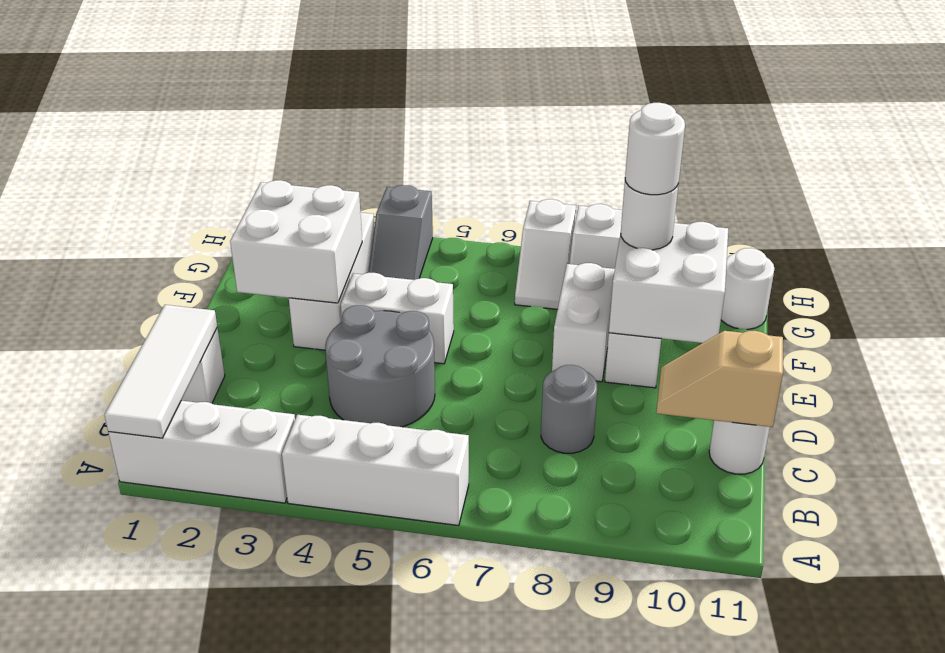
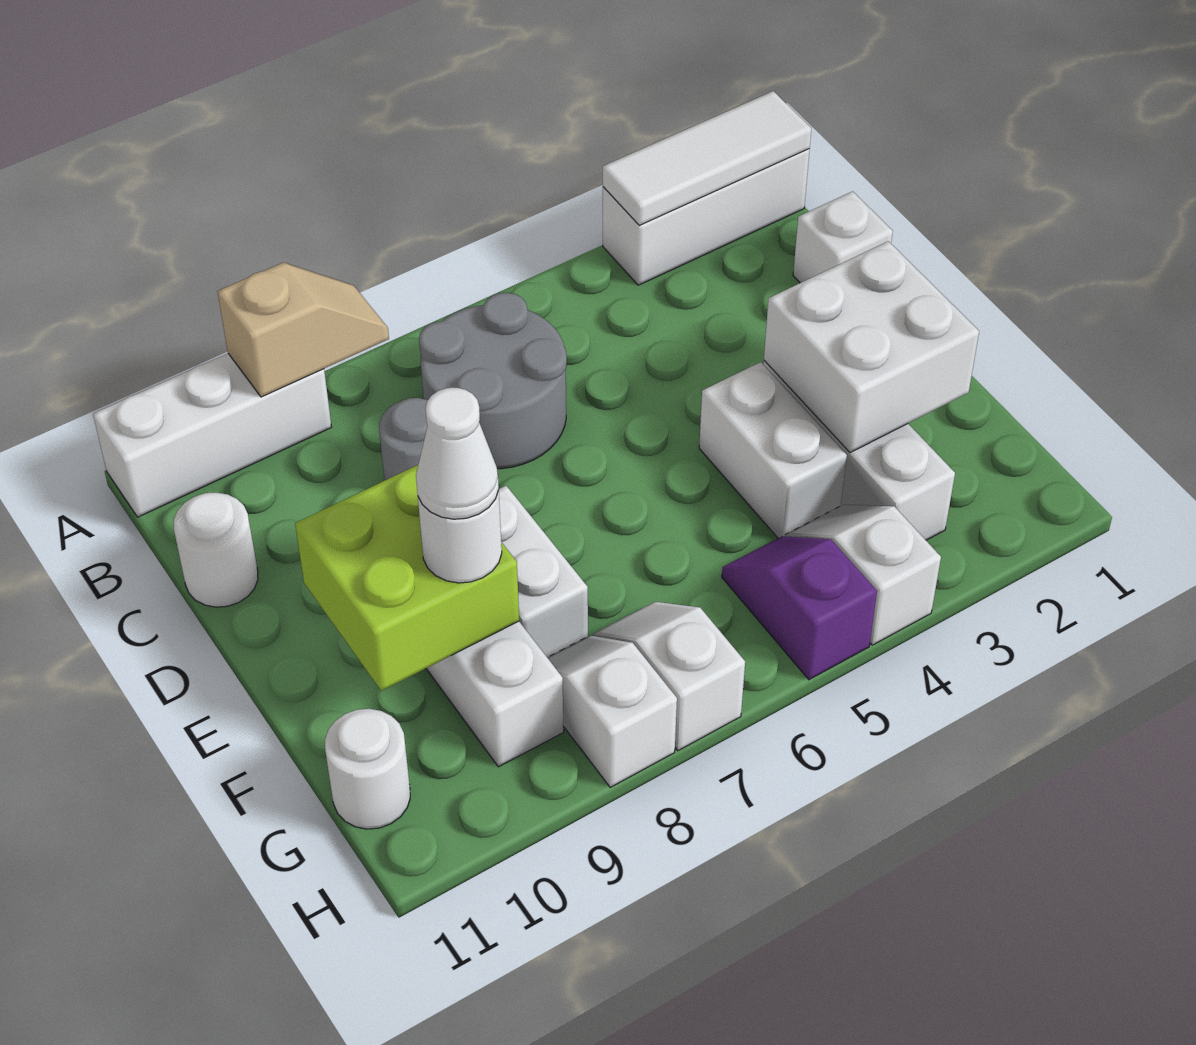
white tile A1:C1 level 2 -> white tile A1:A3 level 2
white brick A4:A6 level 1 -> white brick A9:A11 level 1
grey round brick C4:D5 level 1 -> grey round brick B6:C7 level 1
tan slope C10:C11 level 2 top 11 -> tan slope A8:A9 level 2 top 9
white brick E4:E5 level 1 -> white brick E4:F4 level 1
white brick E9:F10 level 2 -> lime brick E9:F10 level 2
white round brick F9 level 4 -> white cone F9 level 4
grey slope G4:H4 level 1 top H -> white slope G4:H4 level 1 top H
none -> purple slope G5:H5 level 1 top H

